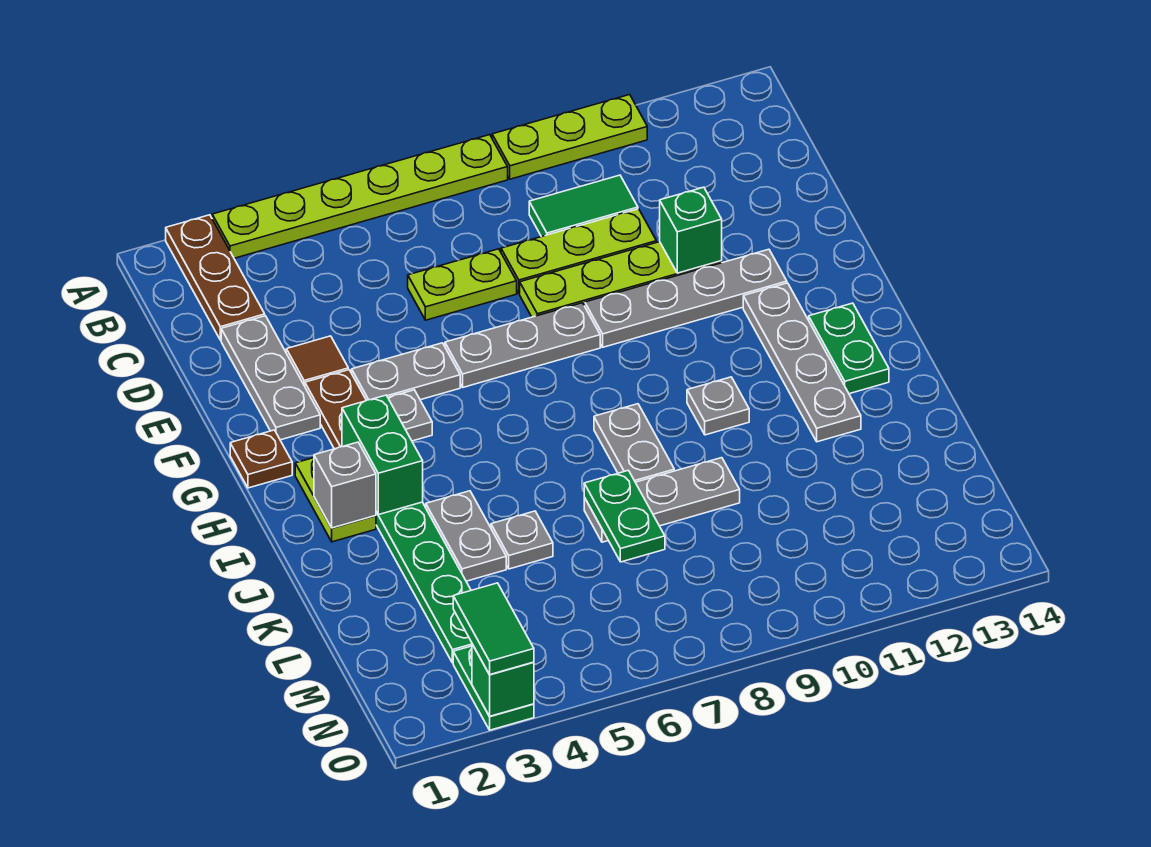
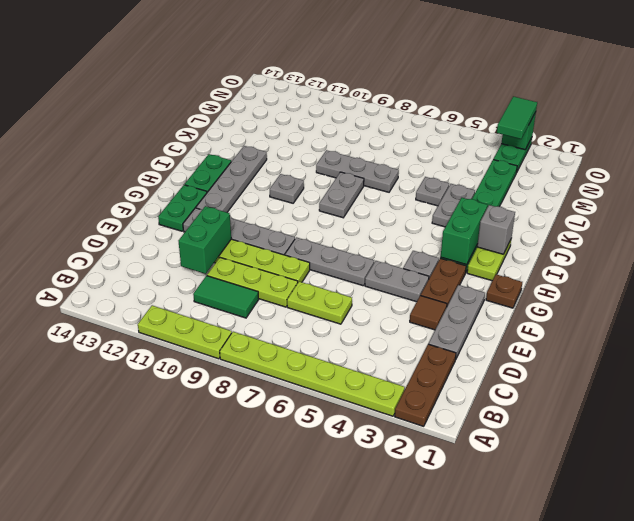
green brick E11 level 2 -> green brick D11:E11 level 2
green plate K7:L7 level 2 -> green plate F13:G13 level 1

